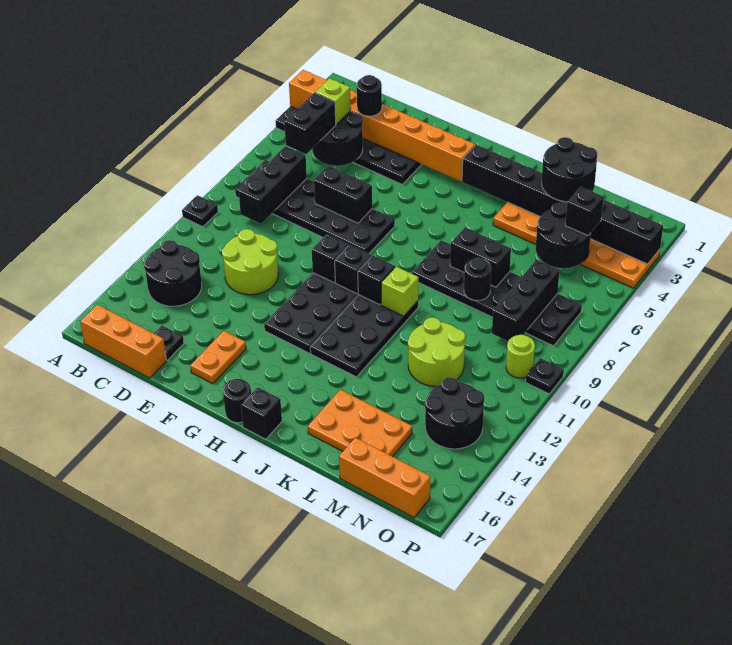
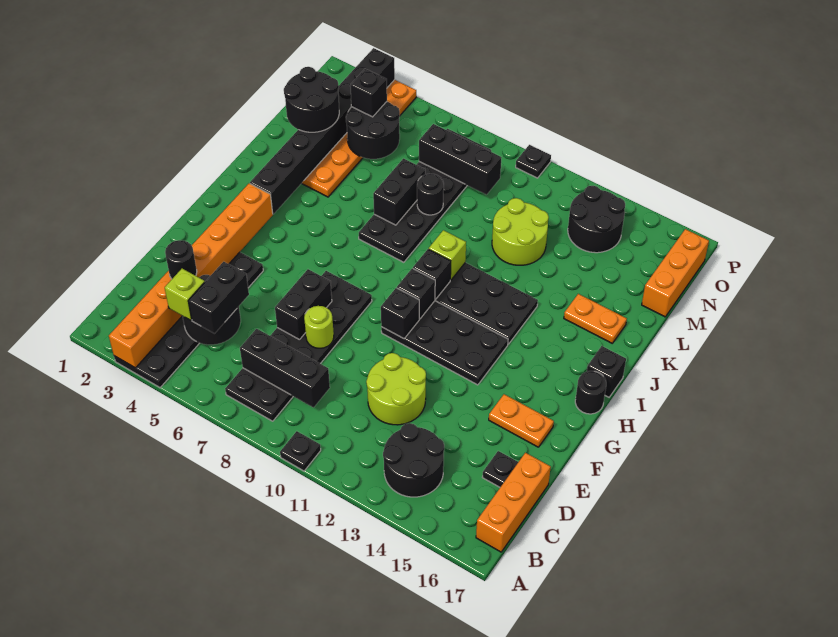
black brick C5:C6 level 3 -> black brick C5:D5 level 3
orange plate K15:M16 level 1 -> orange plate K15:K16 level 1
lime round brick O10 level 1 -> lime round brick E8 level 2

